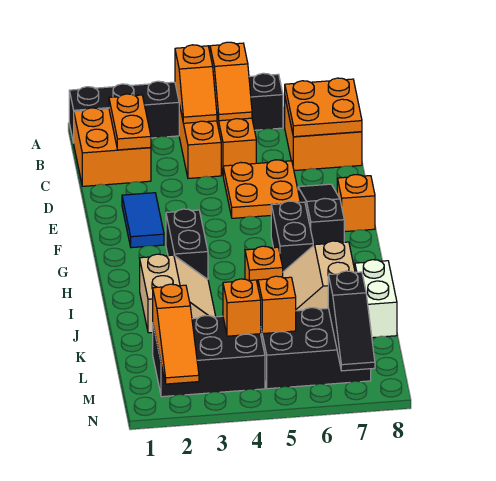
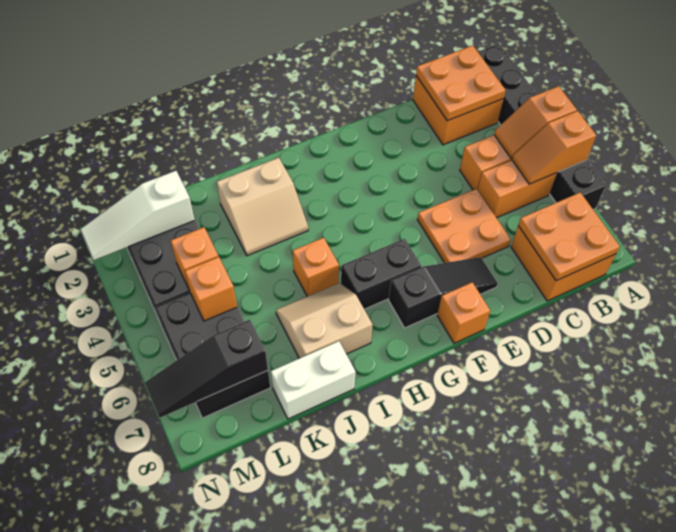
orange plate B2:C2 level 2 -> orange plate B1:C2 level 2
blue tile E2:F2 level 1 -> none
black brick G3:H3 level 1 -> none
orange slope L2:N2 level 2 top L -> white slope L2:N2 level 2 top L

